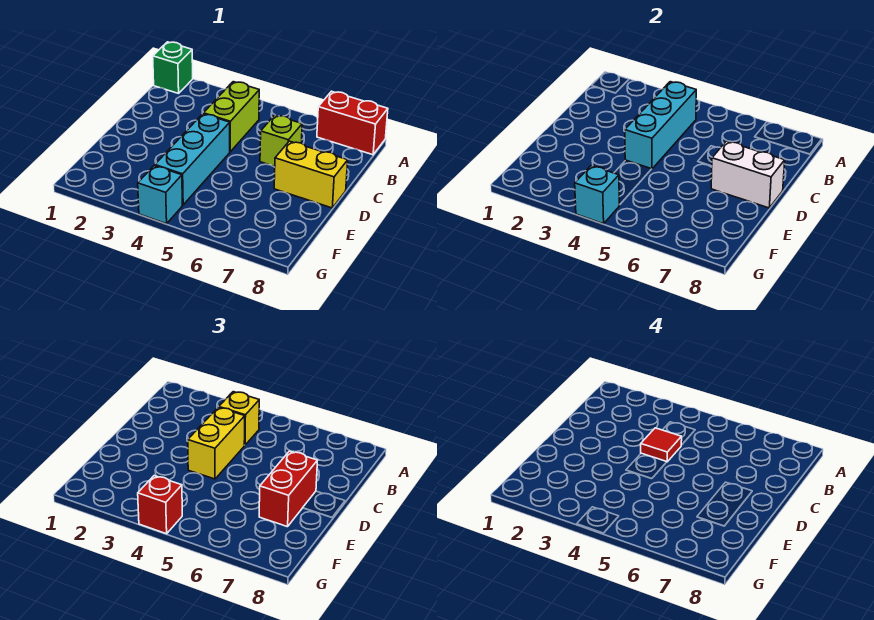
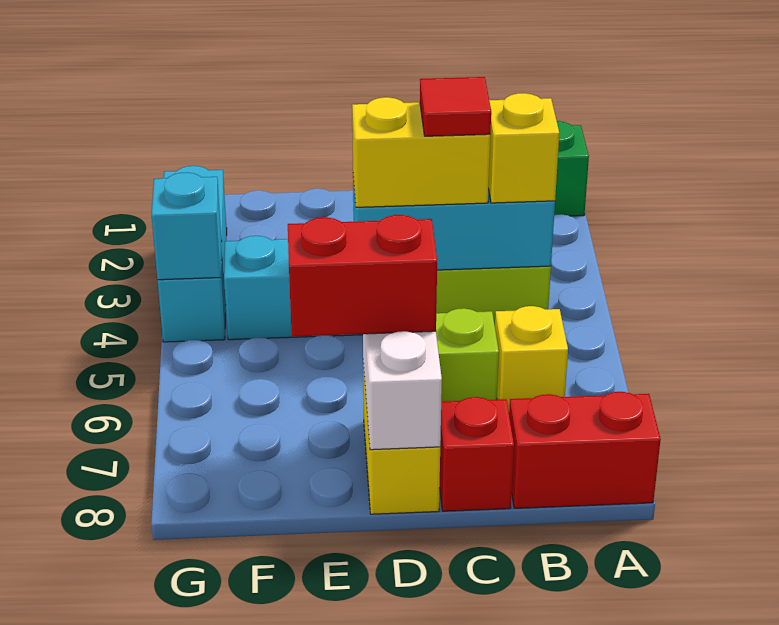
red brick A7:A8 level 1 -> red brick A8:B8 level 1
none -> yellow brick B6 level 1
cyan brick G4 level 1 -> cyan brick G2:G4 level 1
red brick G4 level 3 -> red brick C8 level 1

